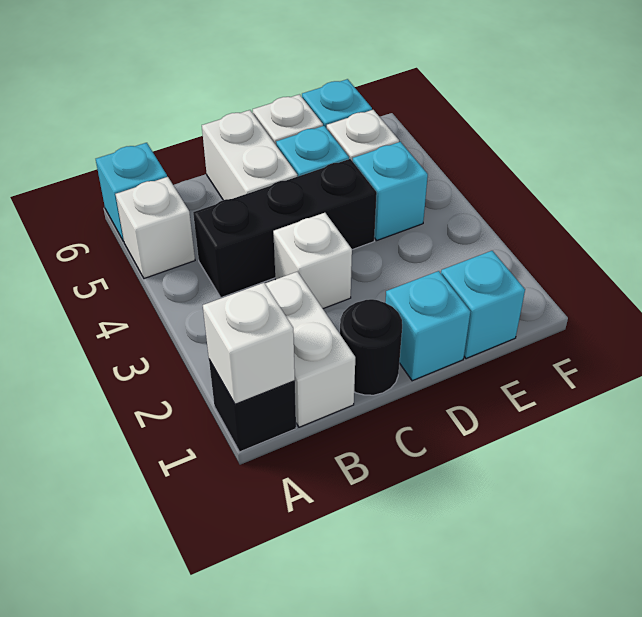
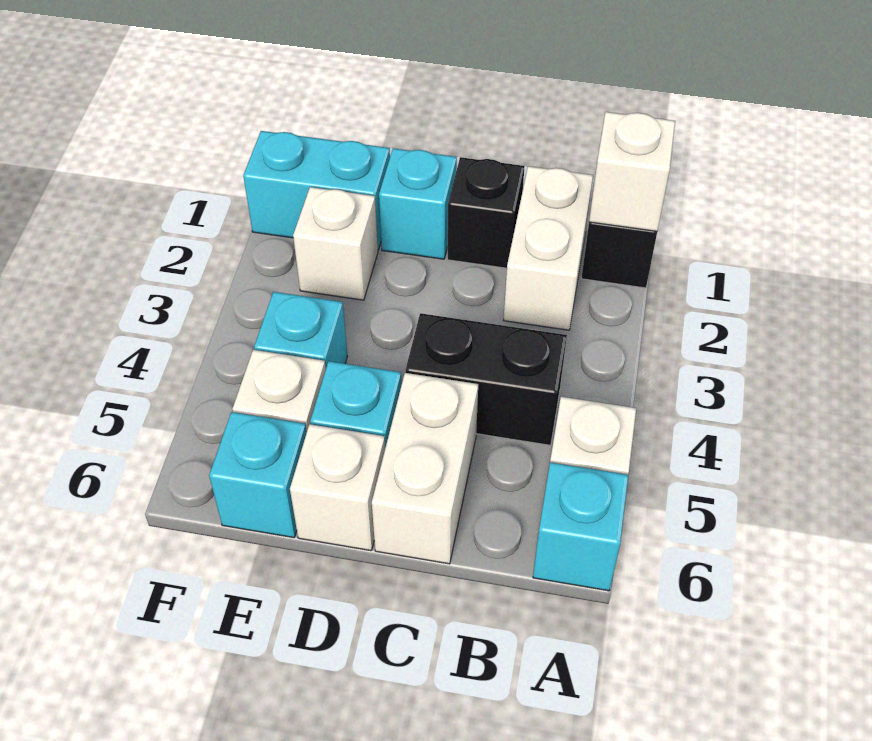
black brick B4:D4 level 1 -> black brick B4:C4 level 1
black round brick C1 level 1 -> black brick C1 level 1
white brick C3 level 1 -> white brick E2 level 1
cyan brick E1 level 1 -> cyan brick E1:F1 level 1

